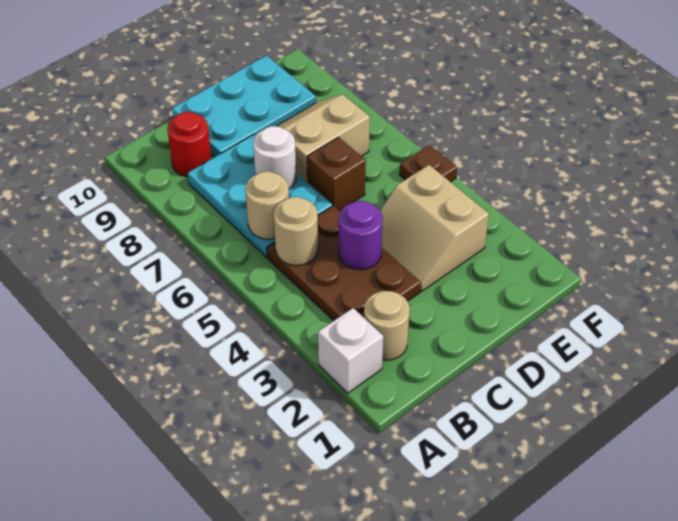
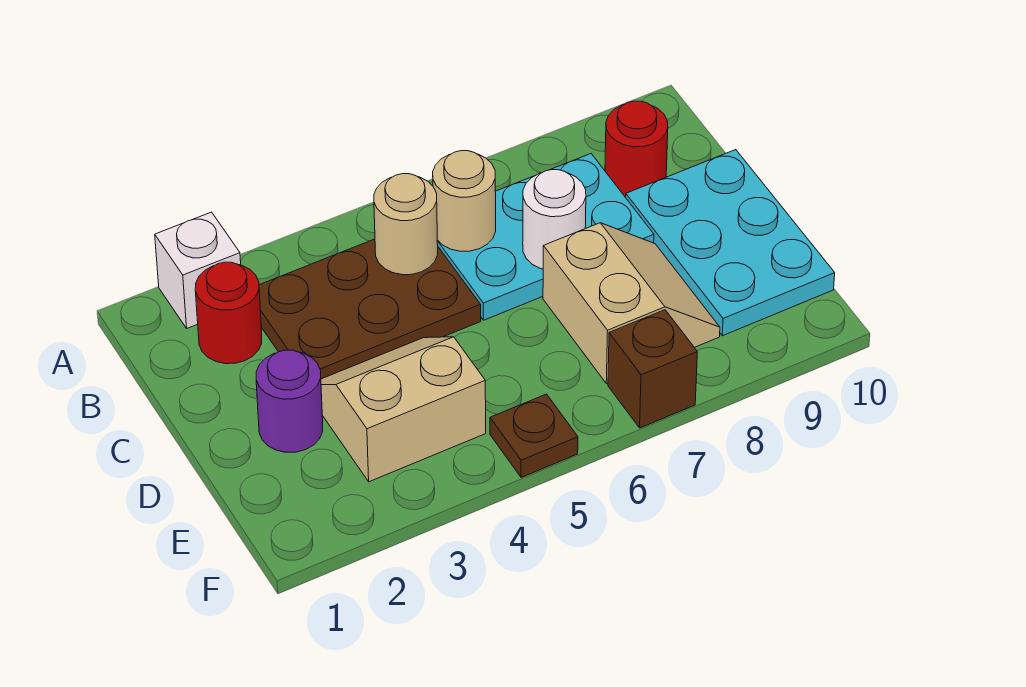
tan round brick B2 level 1 -> red round brick B2 level 1
purple round brick C4 level 2 -> purple round brick D2 level 1
brown brick D6 level 1 -> brown brick F7 level 1

